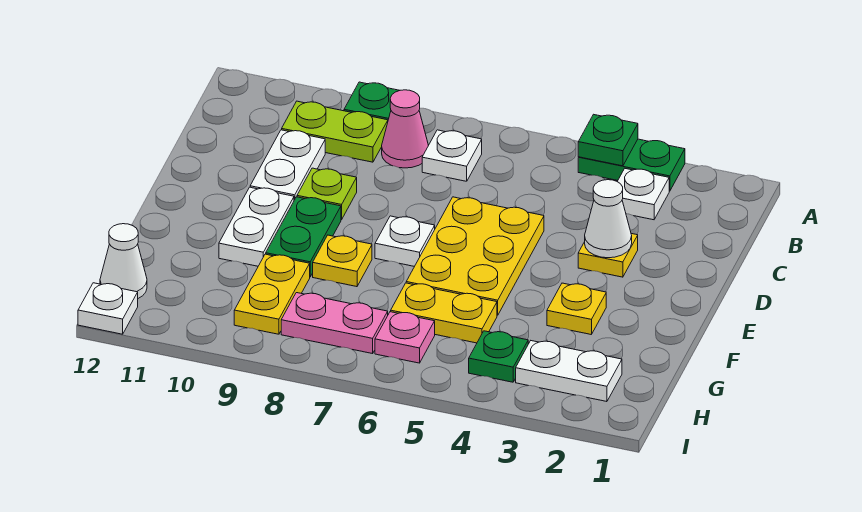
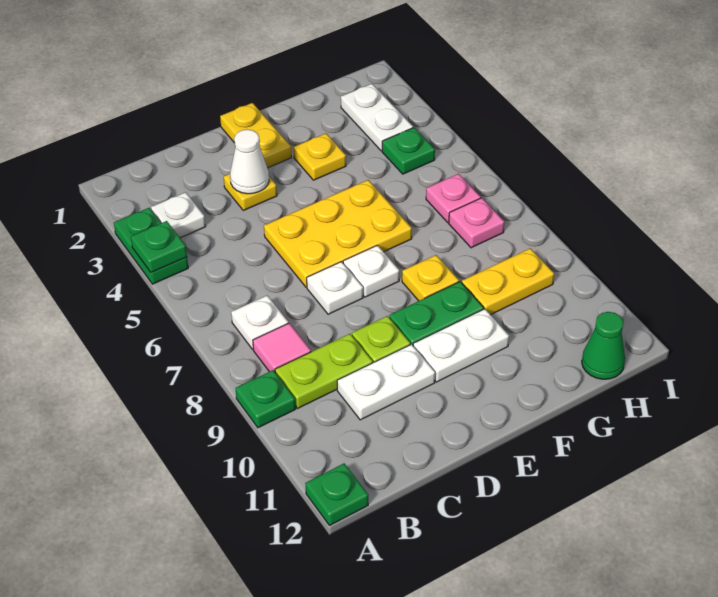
none -> green plate A12 level 1
pink cone B8 level 1 -> pink tile B8 level 1
lime plate B9:B10 level 1 -> lime plate B9:C9 level 1
yellow plate G5:G6 level 1 -> yellow plate E1:E2 level 1
pink plate H7:H8 level 1 -> pink plate H7 level 1
white cone H12 level 1 -> green cone H12 level 1
white plate I12 level 1 -> white plate D7 level 1

